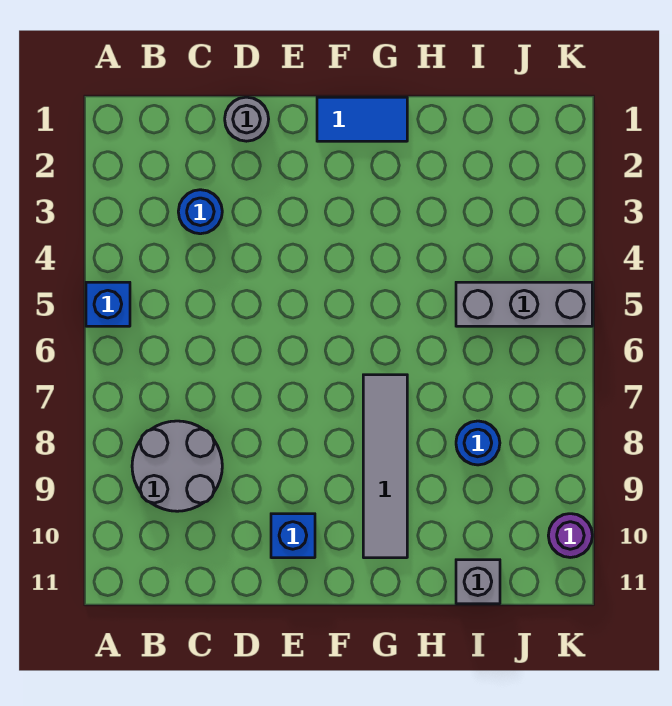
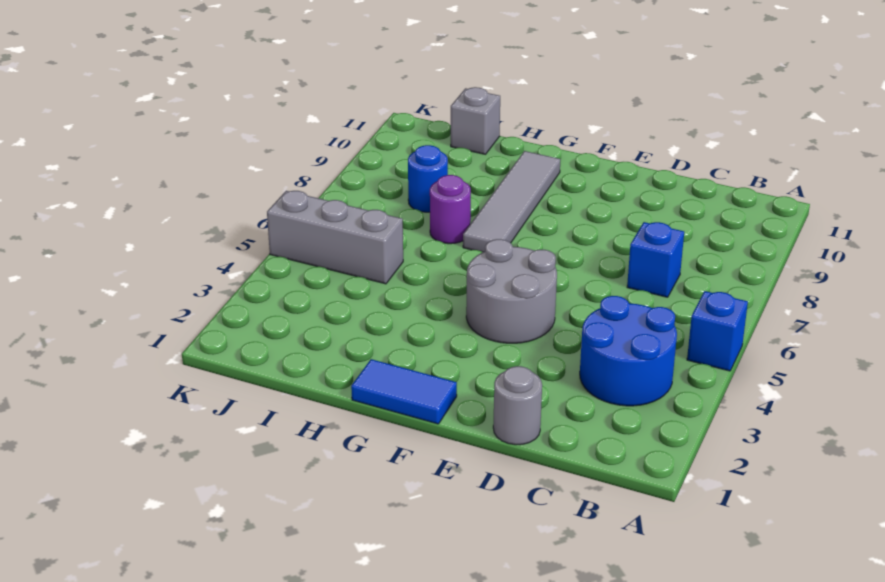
grey round brick B8:C9 level 1 -> grey round brick E4:F5 level 1
blue round brick C3 level 1 -> blue round brick B3:C4 level 1
blue brick E10 level 1 -> blue brick C7 level 1
purple round brick K10 level 1 -> purple round brick H7 level 1

